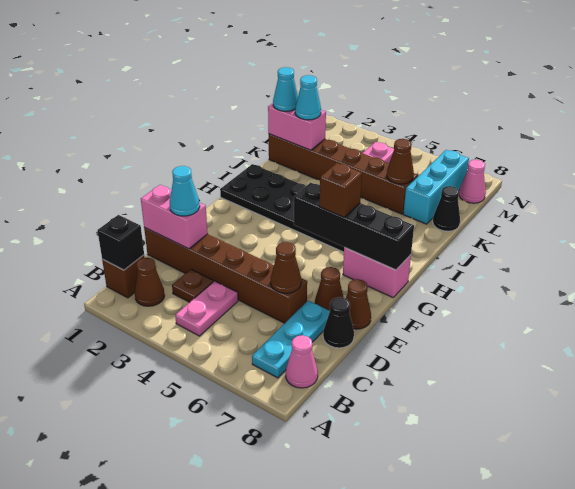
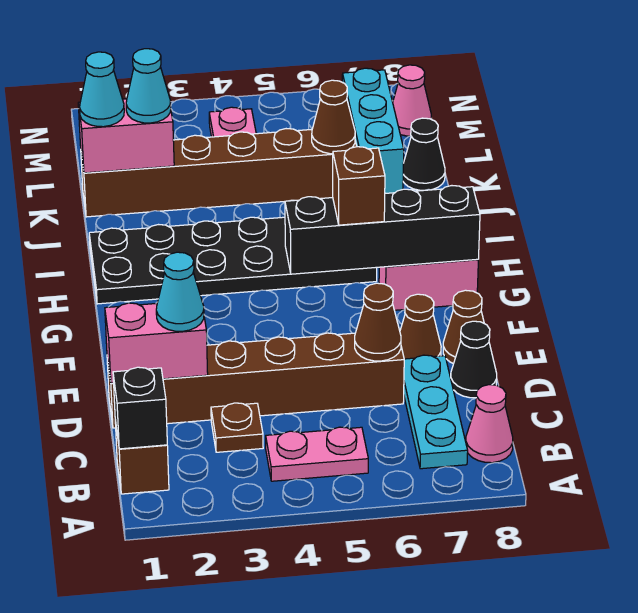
brown cone B2 level 1 -> none
pink plate B4:C4 level 1 -> pink plate B4:B5 level 1

